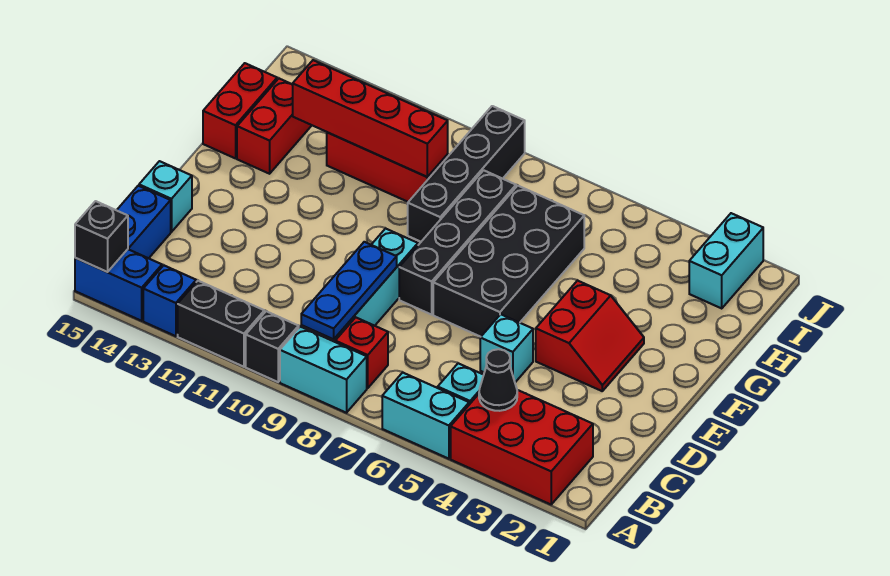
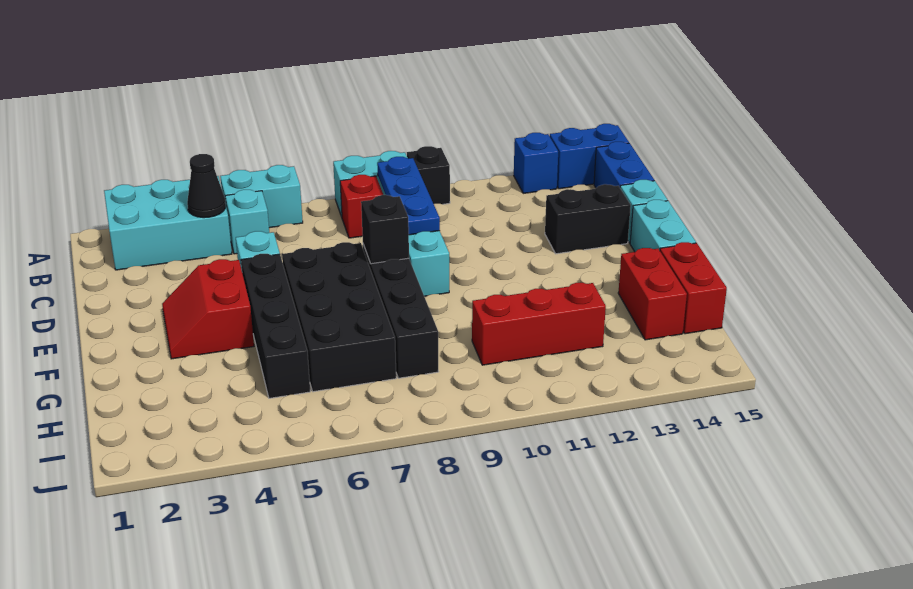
red brick A2:B4 level 1 -> cyan brick A2:B4 level 1
black brick A11:A12 level 1 -> black brick D13:D14 level 1
black brick A15 level 2 -> black brick E8 level 2
black brick G9:J9 level 1 -> black brick E5:H5 level 1
red brick H10:H13 level 2 -> none
cyan brick I2:J2 level 1 -> cyan brick E15:F15 level 1

